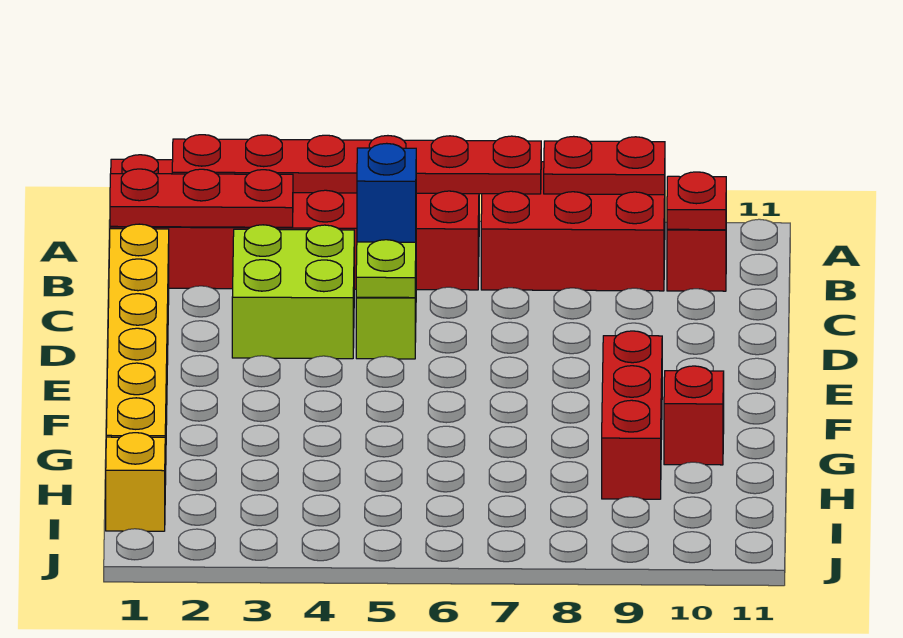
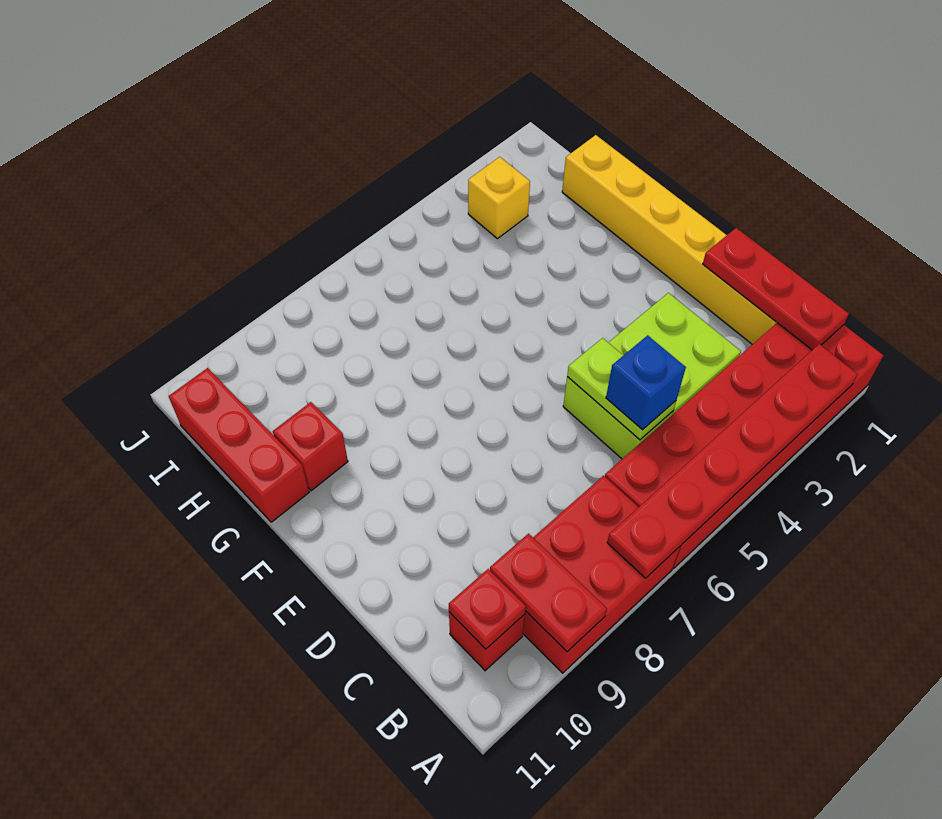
red plate A8:A9 level 2 -> red plate A9:B9 level 2
red plate B1:B3 level 2 -> red plate B1:D1 level 2
red brick F9:H9 level 1 -> red brick G11:I11 level 1
yellow brick I1 level 1 -> yellow brick I3 level 1

